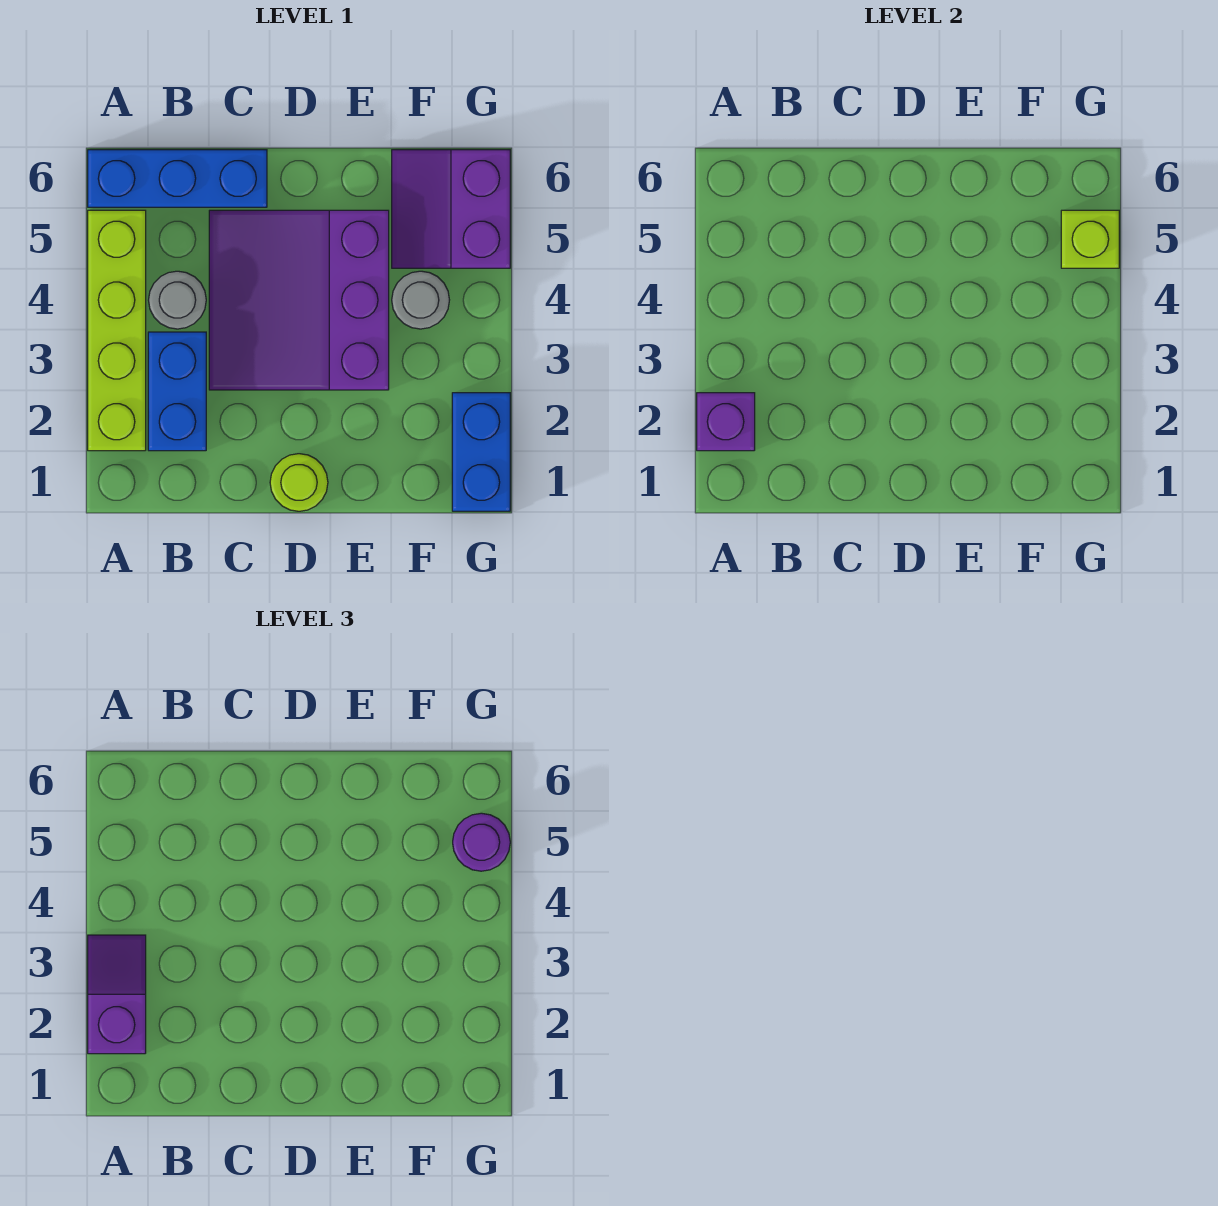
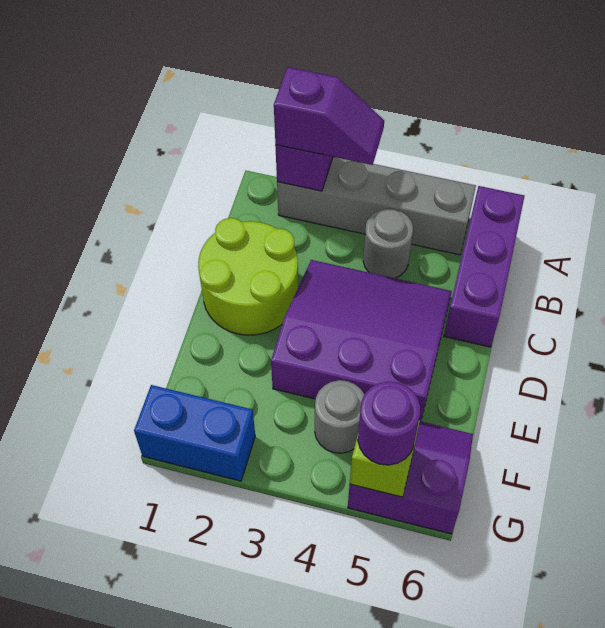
lime brick A2:A5 level 1 -> grey brick A2:A5 level 1
blue brick A6:C6 level 1 -> purple brick A6:C6 level 1
blue brick B2:B3 level 1 -> none
lime round brick D1 level 1 -> lime round brick C1:D2 level 1

